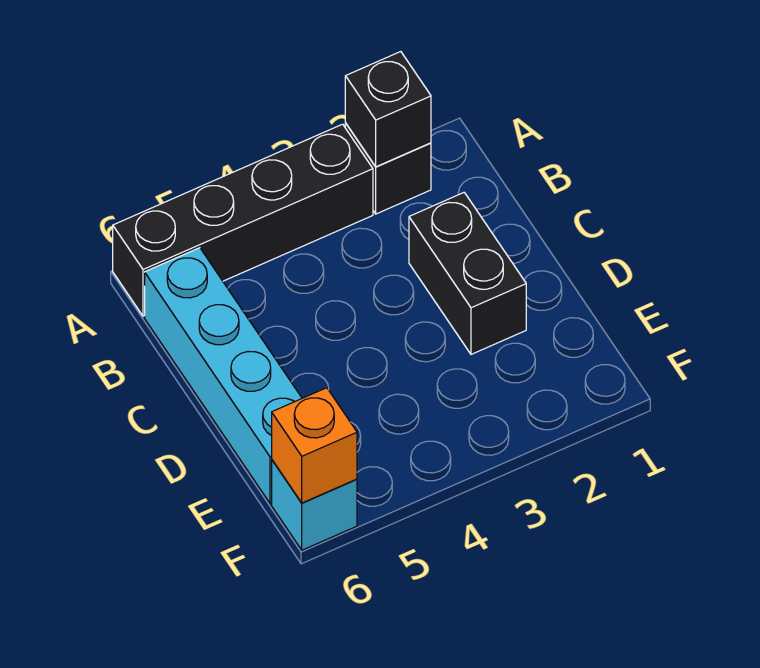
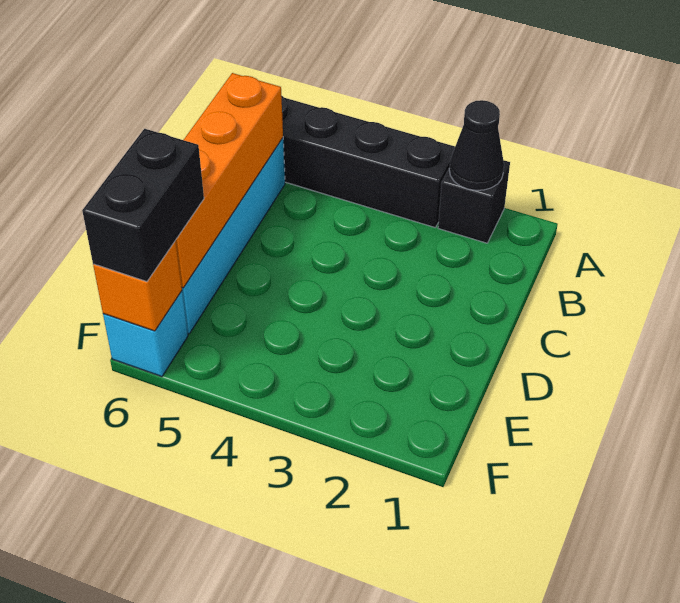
black brick A2 level 2 -> black cone A2 level 2
none -> orange brick B6:E6 level 2
black brick C2:D2 level 1 -> black brick E6:F6 level 3

